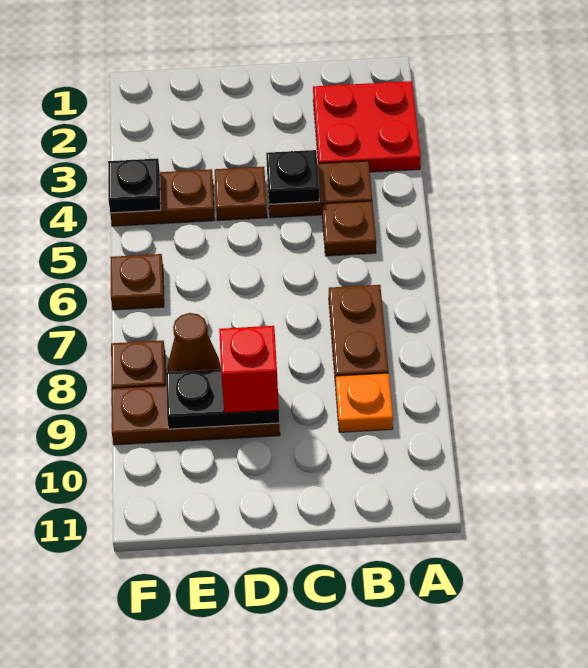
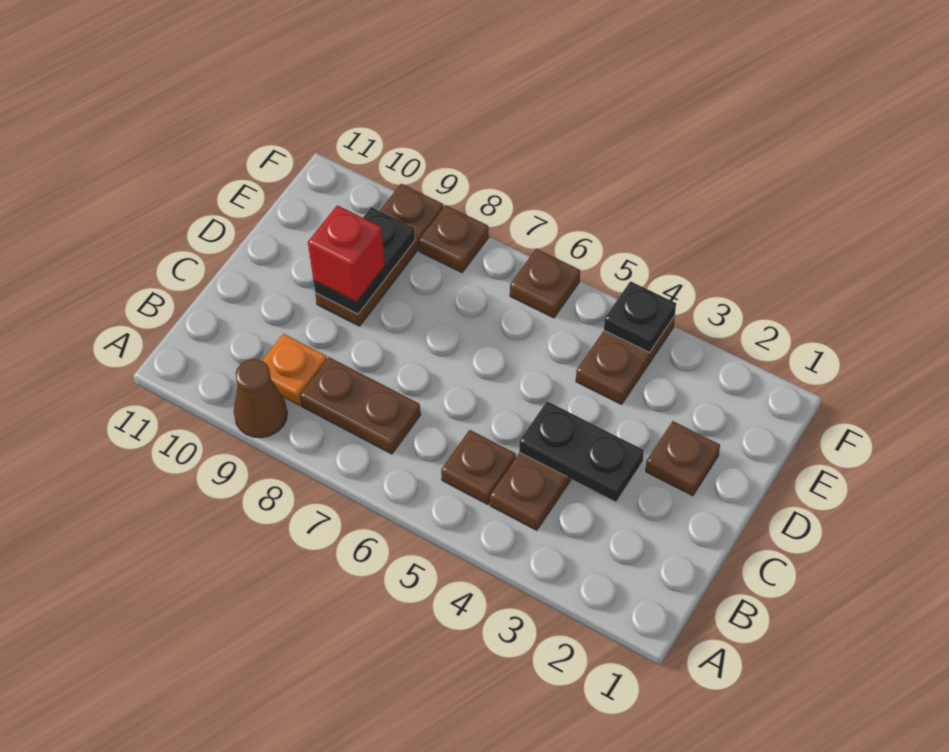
red plate A2:B3 level 1 -> none
black plate C4 level 2 -> black plate C3:C4 level 2
brown plate D4 level 1 -> brown plate D2 level 1
brown cone E8 level 1 -> brown cone A9 level 1

